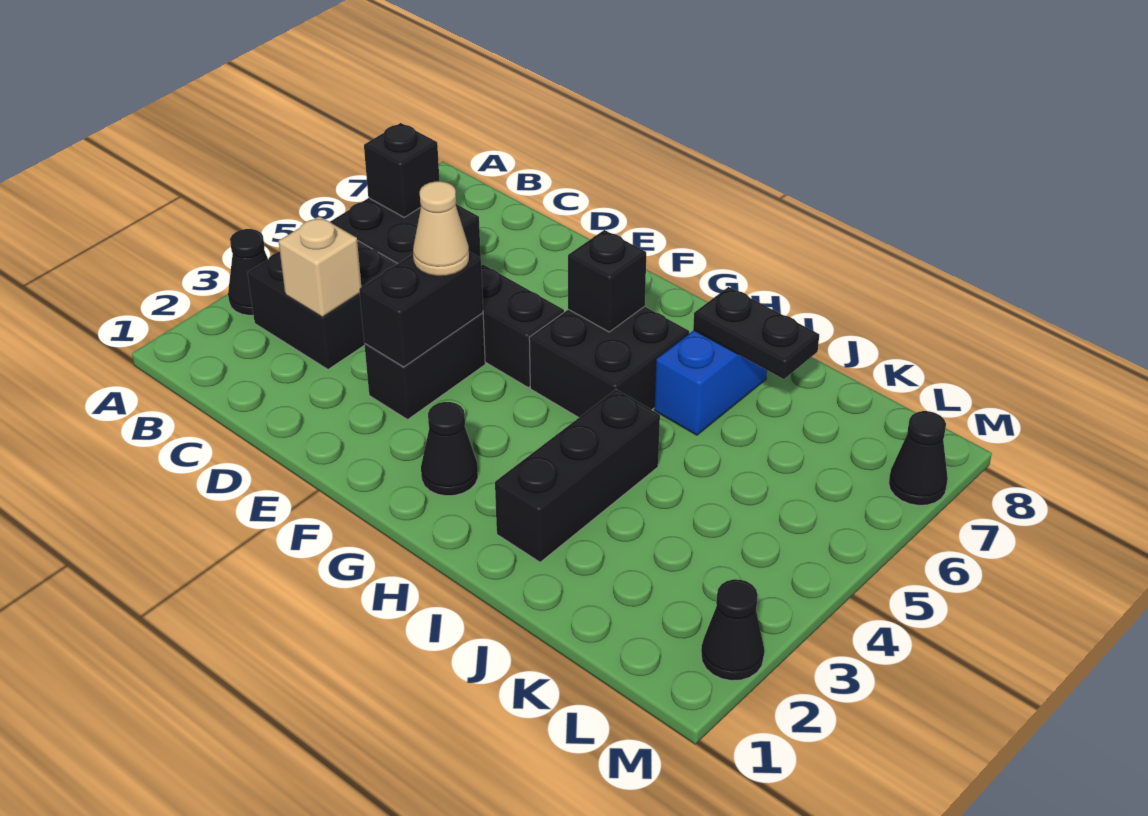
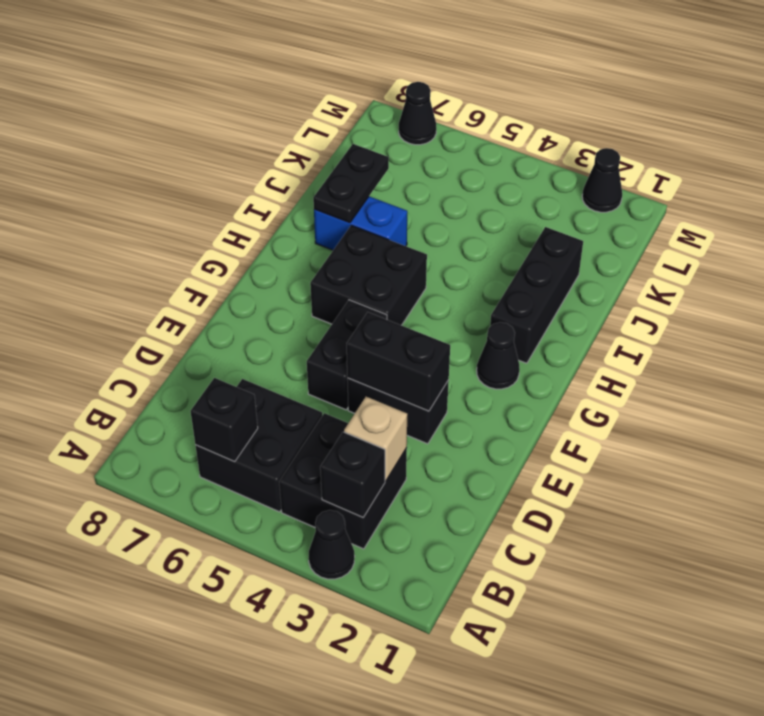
tan cone E4 level 3 -> none
black brick G6 level 2 -> black brick B3 level 2
black brick I2:I4 level 1 -> black brick H2:J2 level 1

